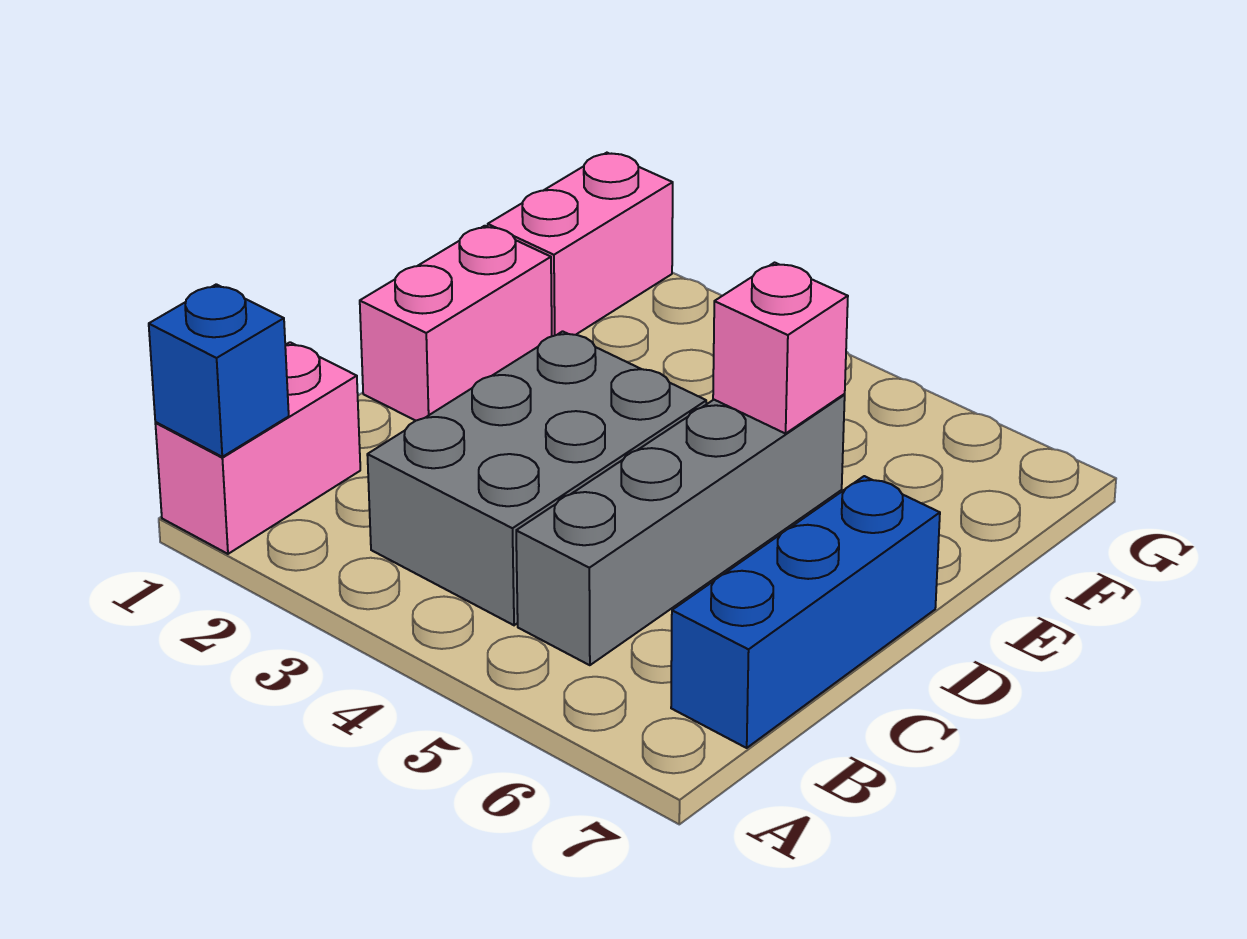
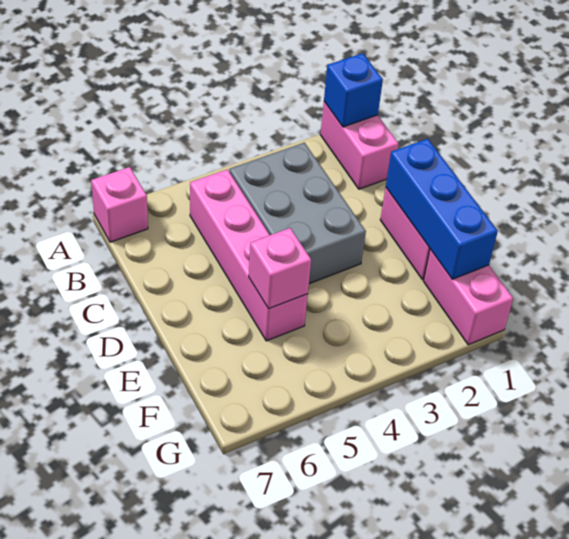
none -> pink brick A7 level 1
grey brick B5:E5 level 1 -> pink brick B5:E5 level 1
blue brick B7:D7 level 1 -> blue brick D1:F1 level 2

